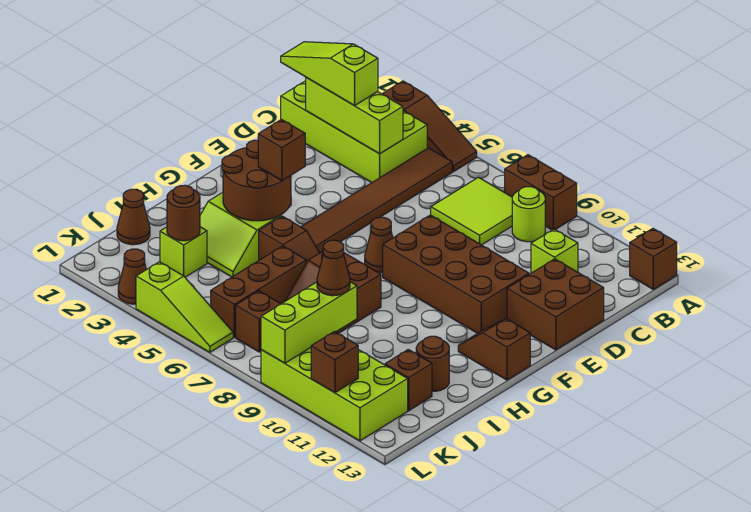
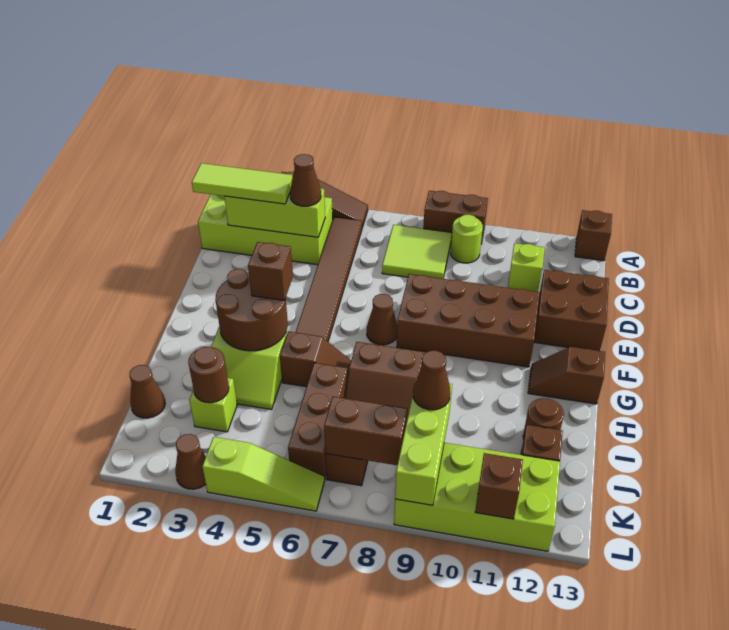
lime slope C1:C3 level 3 top 3 -> lime tile C1:C3 level 3
none -> brown cone C4 level 3
none -> brown brick K7:K8 level 2

